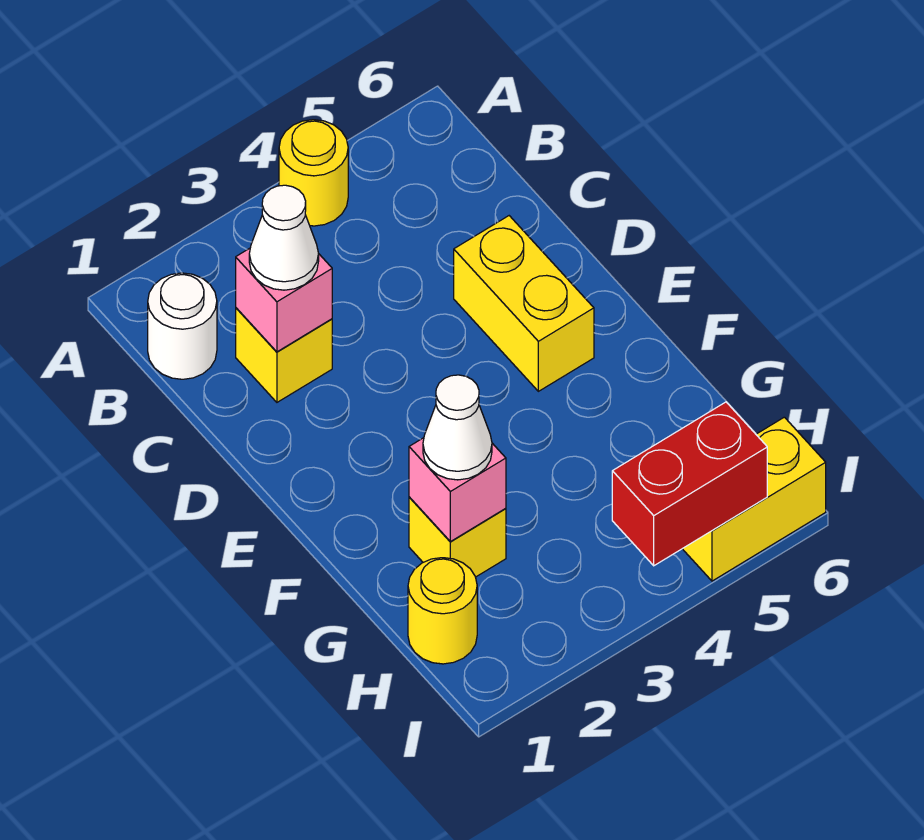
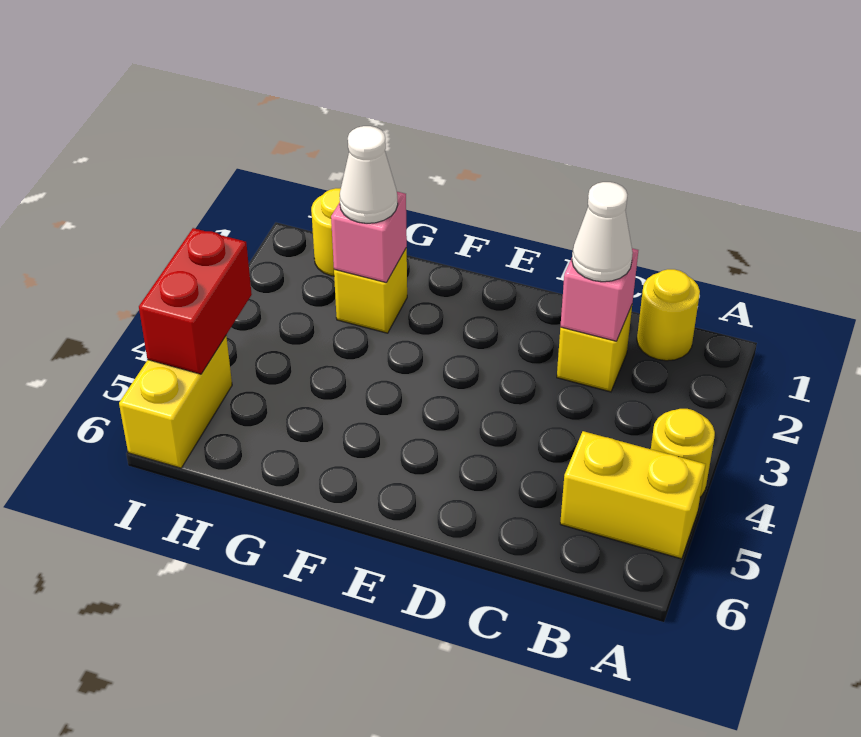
white round brick B1 level 1 -> yellow round brick B1 level 1
yellow brick D5:E5 level 1 -> yellow brick A5:B5 level 1

